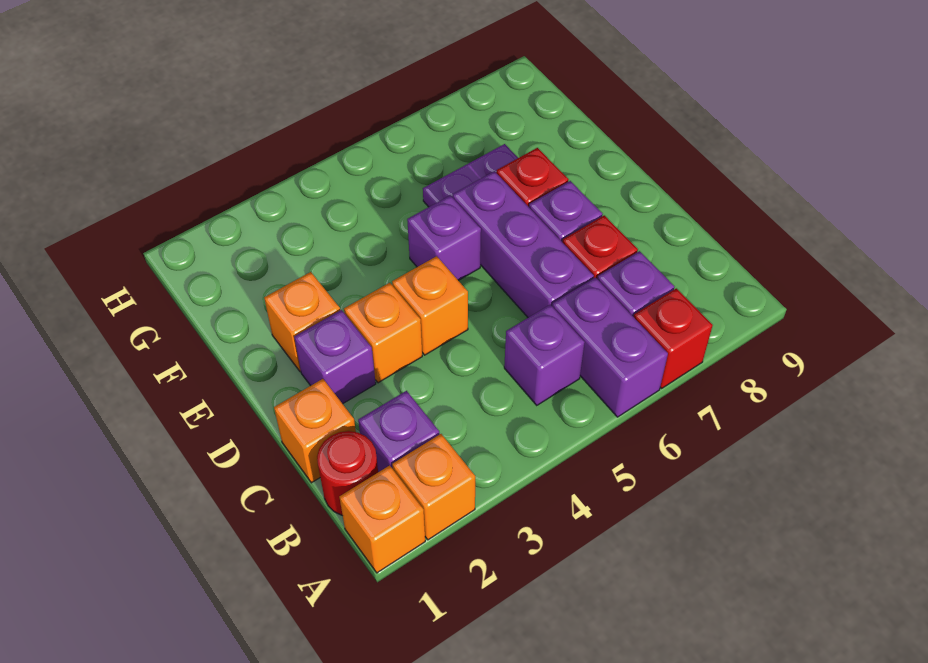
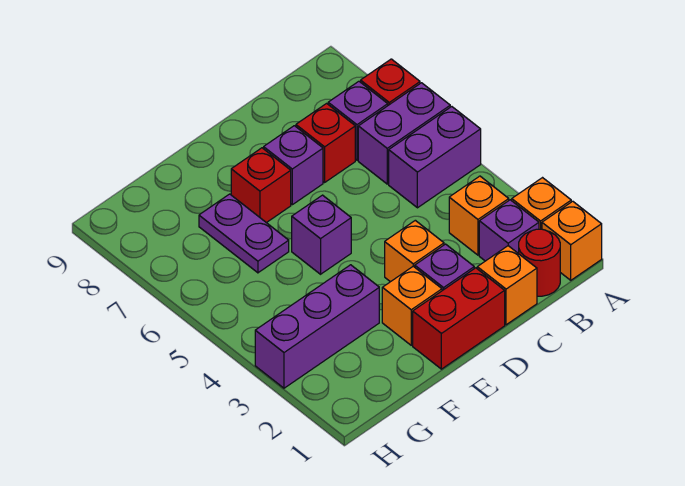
purple brick B5 level 1 -> purple brick A5:B5 level 1
purple brick C6:E6 level 1 -> purple brick F3:H3 level 1
none -> red brick D1:E1 level 1
orange brick D4 level 1 -> orange brick B3 level 1

